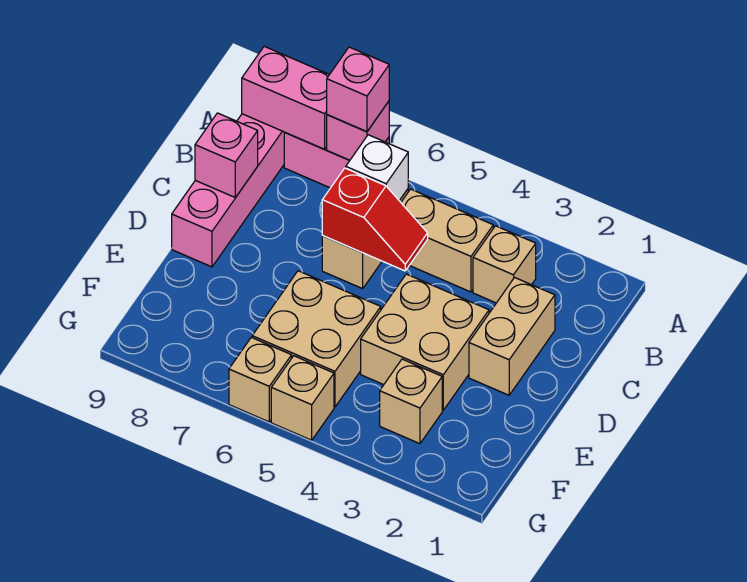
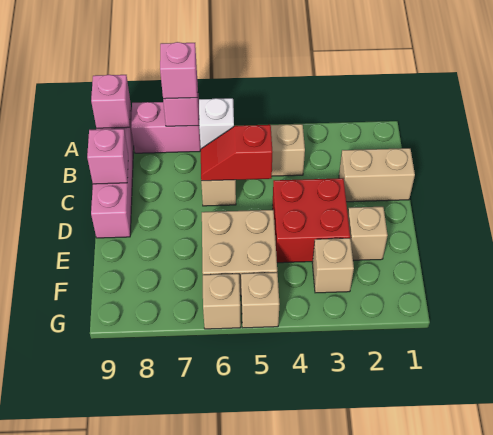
pink brick A8:A9 level 2 -> pink brick A9 level 2
tan brick B3 level 1 -> tan brick E2 level 1
tan brick C2:D2 level 1 -> tan brick C1:C2 level 1
red slope C5:C6 level 2 top 6 -> red slope C5:C6 level 2 top 5
tan brick D3:E4 level 1 -> red brick D3:E4 level 1

